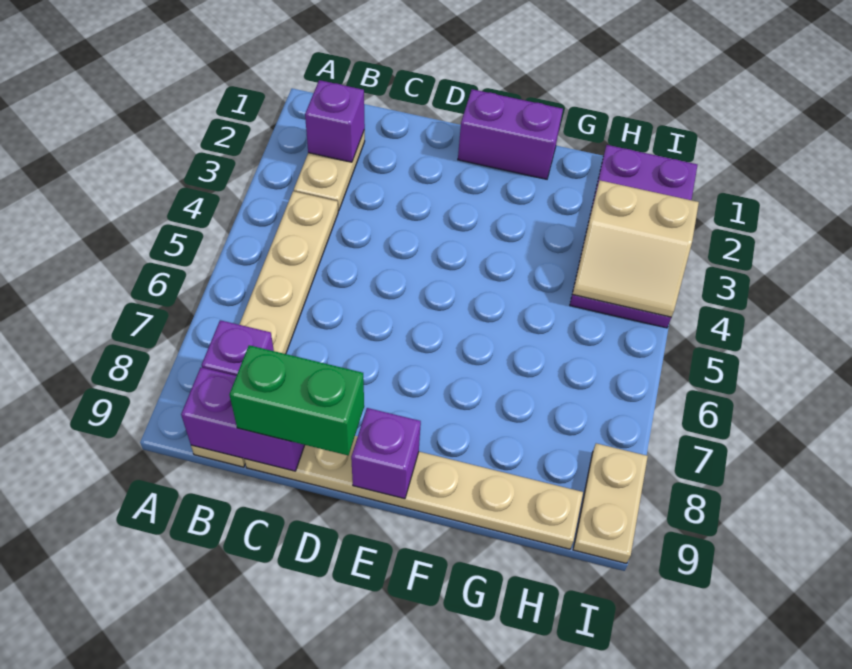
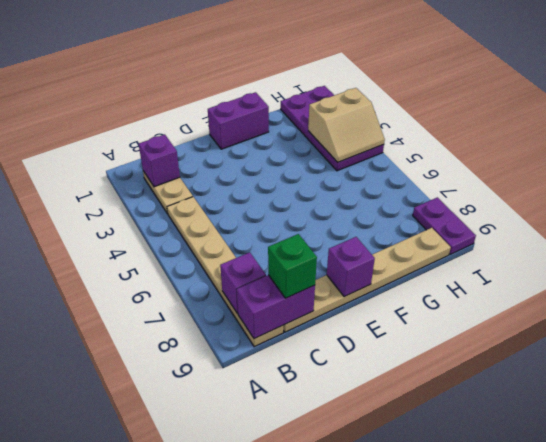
green brick C9:D9 level 3 -> green brick C9 level 3
tan plate I8:I9 level 1 -> purple plate I8:I9 level 1

